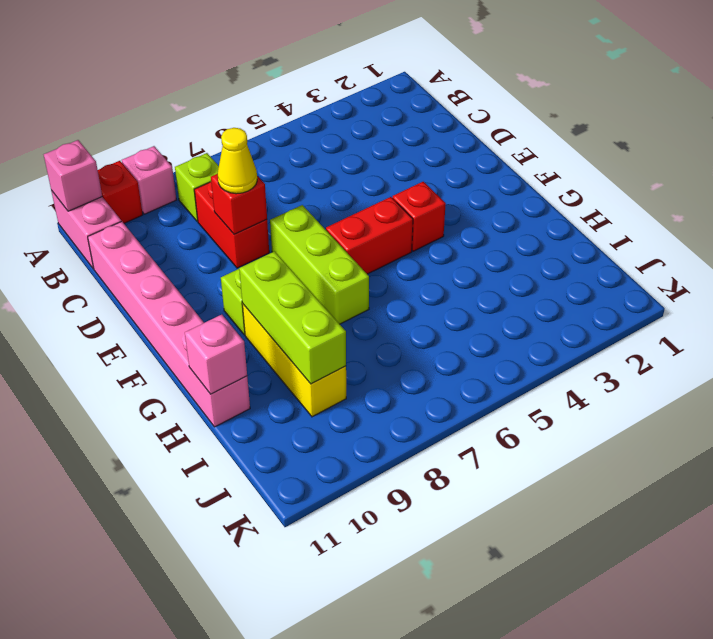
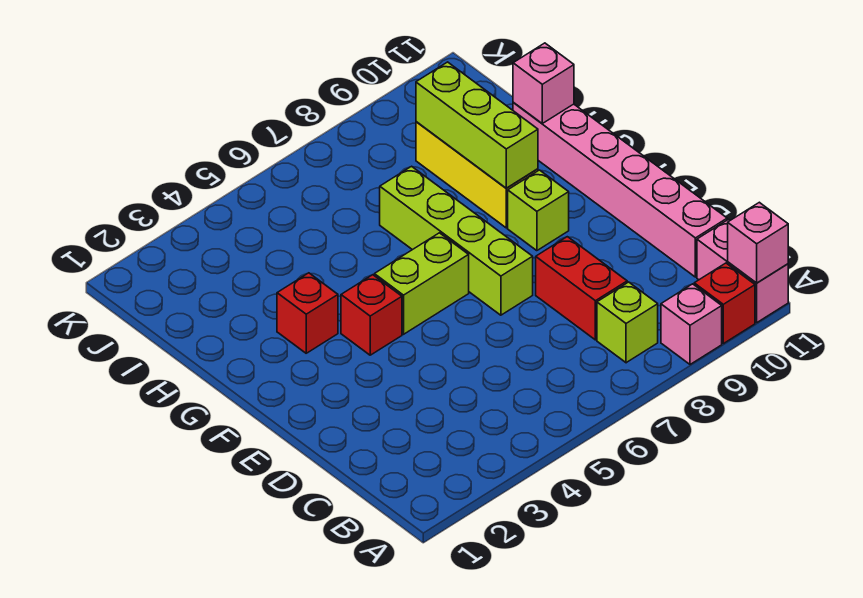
red brick D8 level 2 -> red brick G3 level 1
yellow cone D8 level 3 -> none
lime brick E7:G7 level 1 -> lime brick E7:H7 level 1
red brick F5:F6 level 1 -> lime brick F5:F6 level 1

